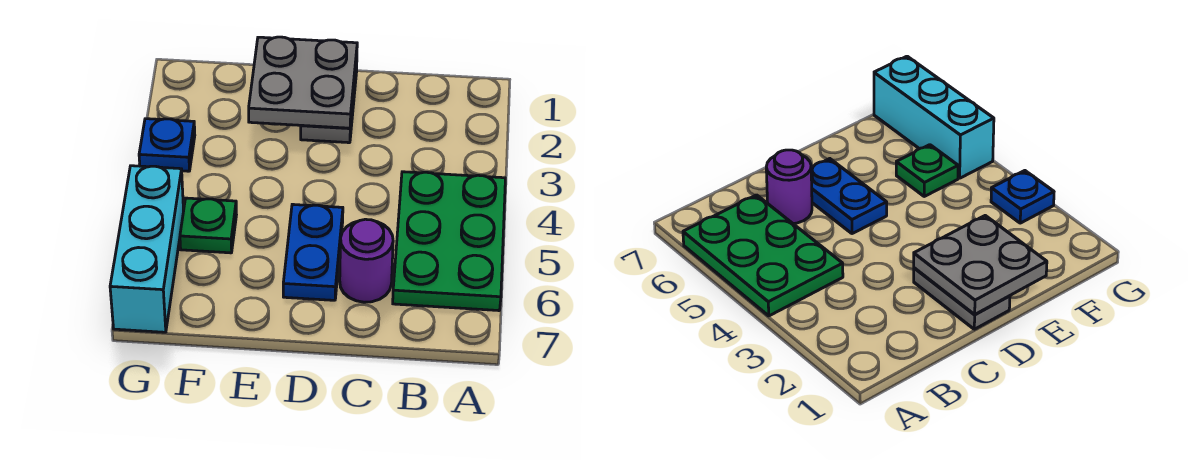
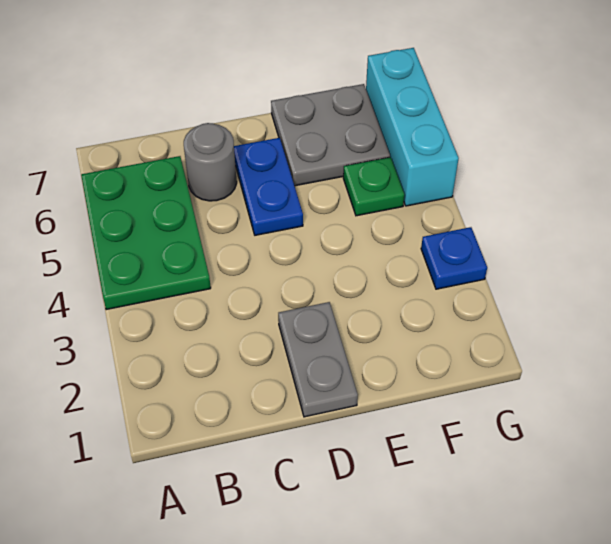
purple round brick C6 level 1 -> grey round brick C6 level 1
grey plate D1:E2 level 2 -> grey plate E6:F7 level 1

